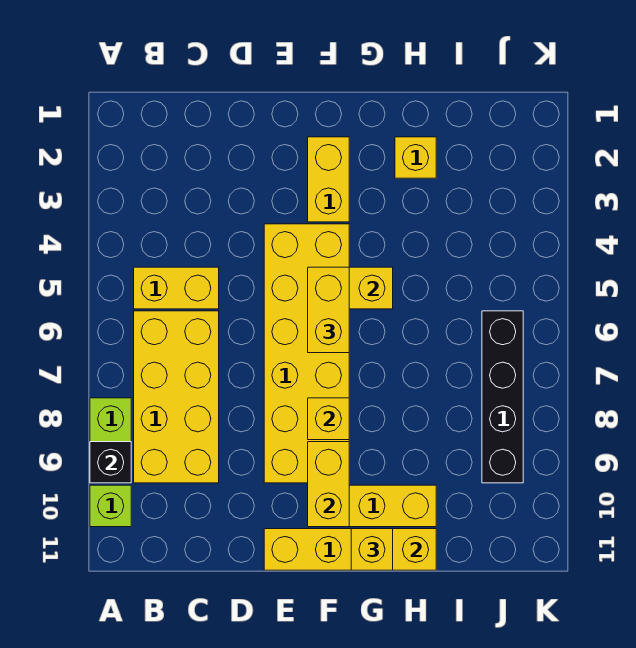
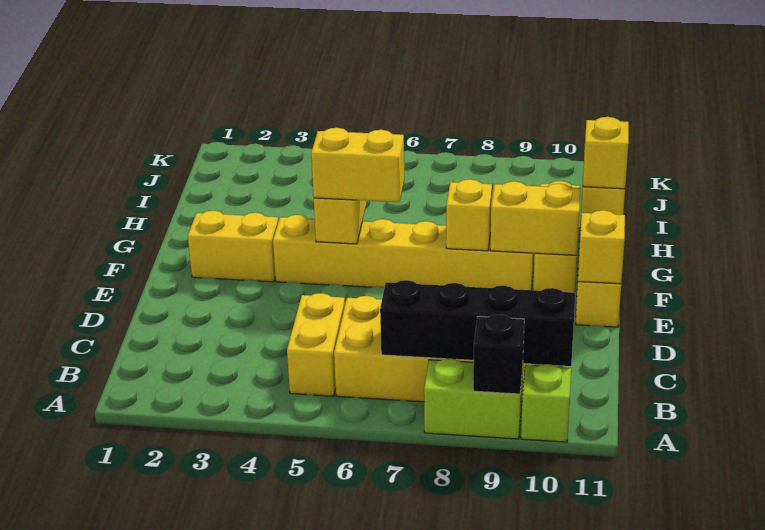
yellow brick E4:F9 level 1 -> yellow brick F4:F9 level 1
yellow brick H2 level 1 -> yellow brick E11 level 2
black brick J6:J9 level 1 -> black brick B7:B10 level 2

